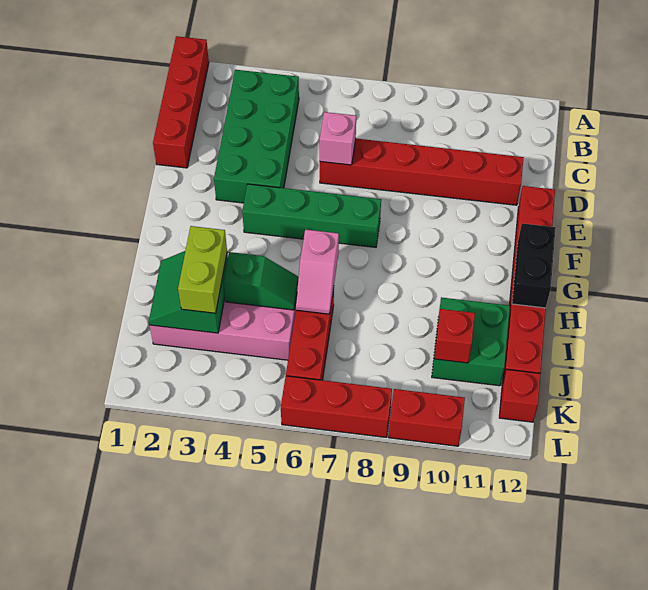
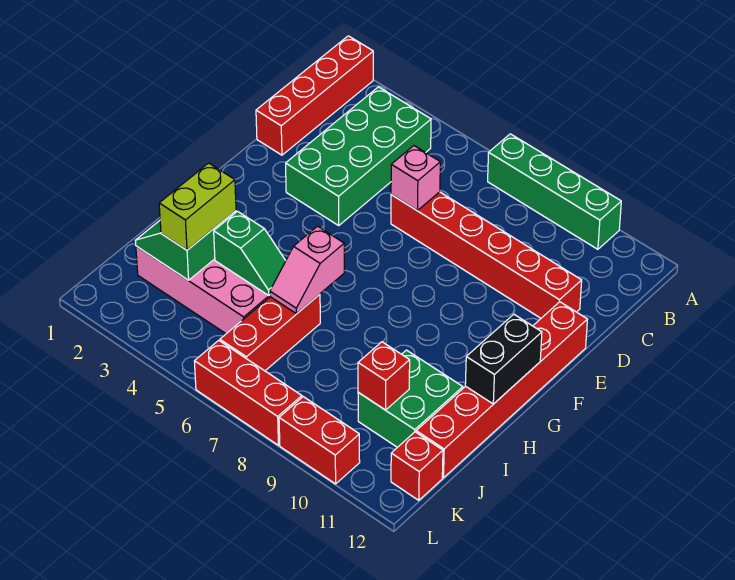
green brick F4:F7 level 1 -> green brick A7:A10 level 1

